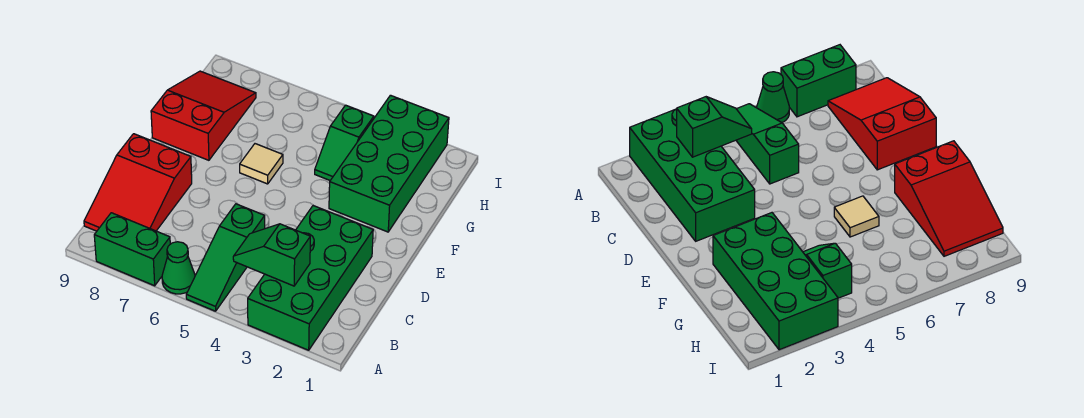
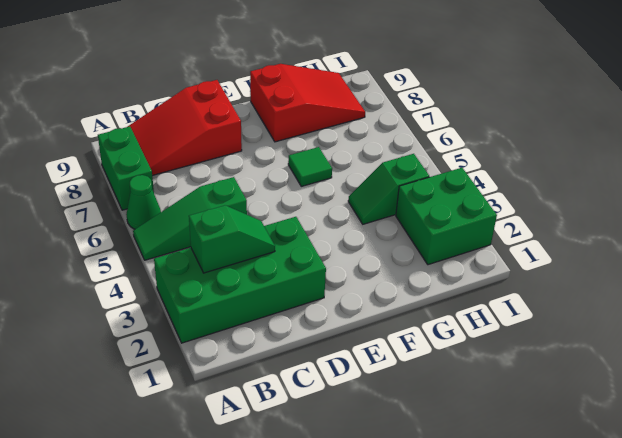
green slope B3:B4 level 2 top 3 -> green slope B3:C3 level 2 top B
green brick F2:I3 level 1 -> green brick H2:I3 level 1
tan tile F6 level 1 -> green tile F6 level 1

